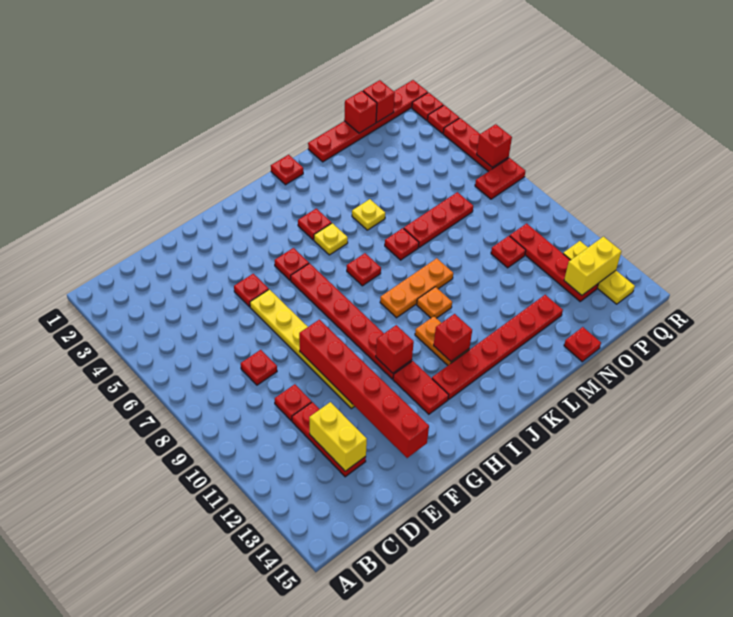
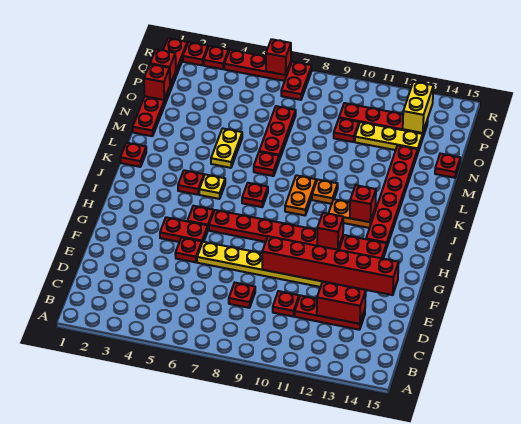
yellow brick D12:D13 level 2 -> red brick D12:D13 level 2
none -> red plate G4:G5 level 1
orange plate J9:L9 level 1 -> orange plate J9:K9 level 1
yellow plate L5 level 1 -> yellow plate L5:M5 level 1
yellow plate Q12:Q14 level 1 -> yellow plate O11:O13 level 1

